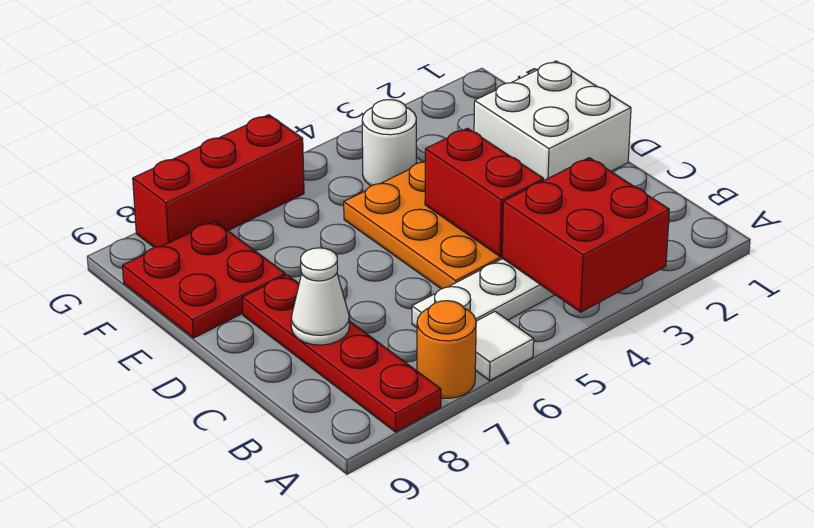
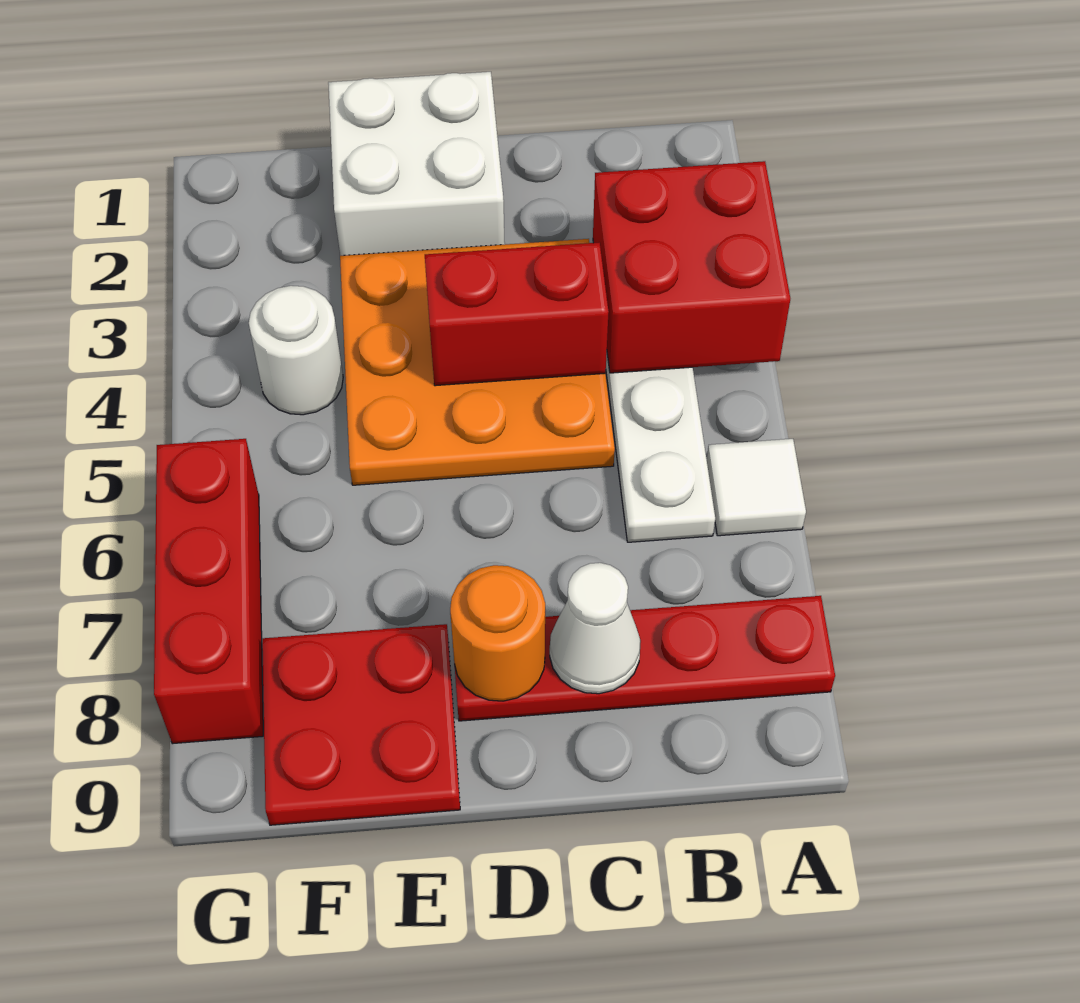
orange round brick A7 level 1 -> orange round brick D8 level 2

